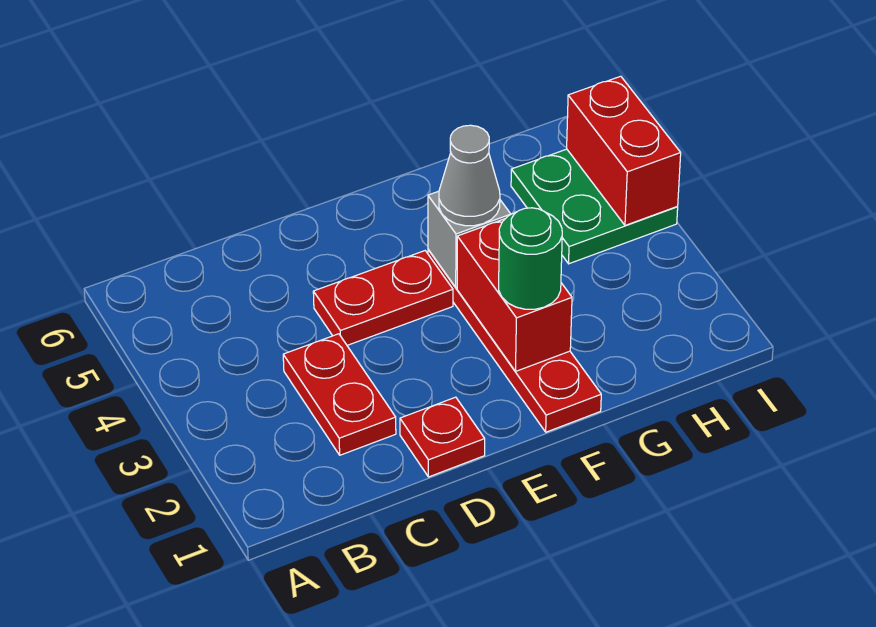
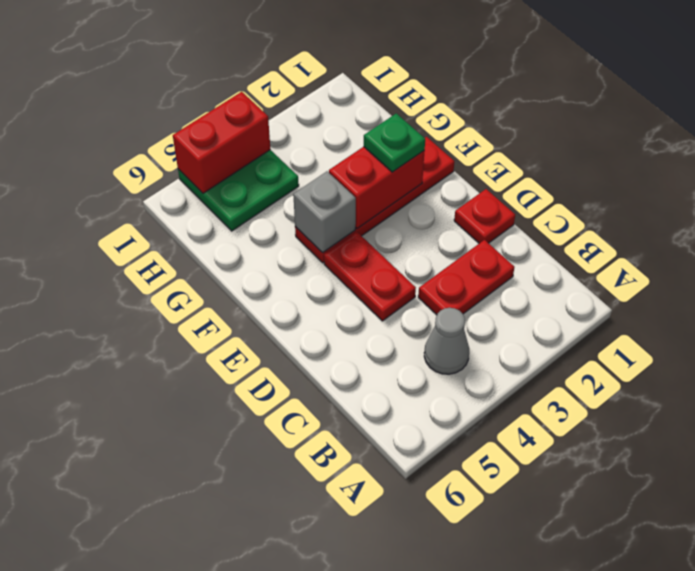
green round brick F2 level 3 -> green plate F2 level 3
grey cone F4 level 3 -> grey cone B4 level 1

